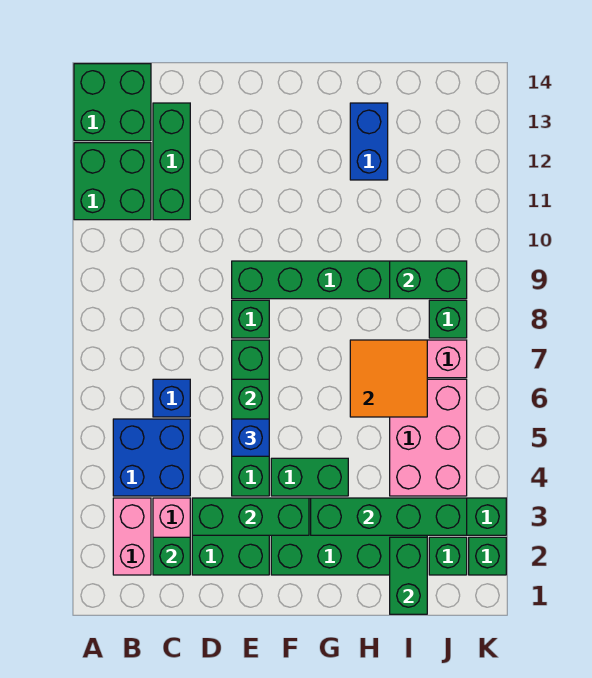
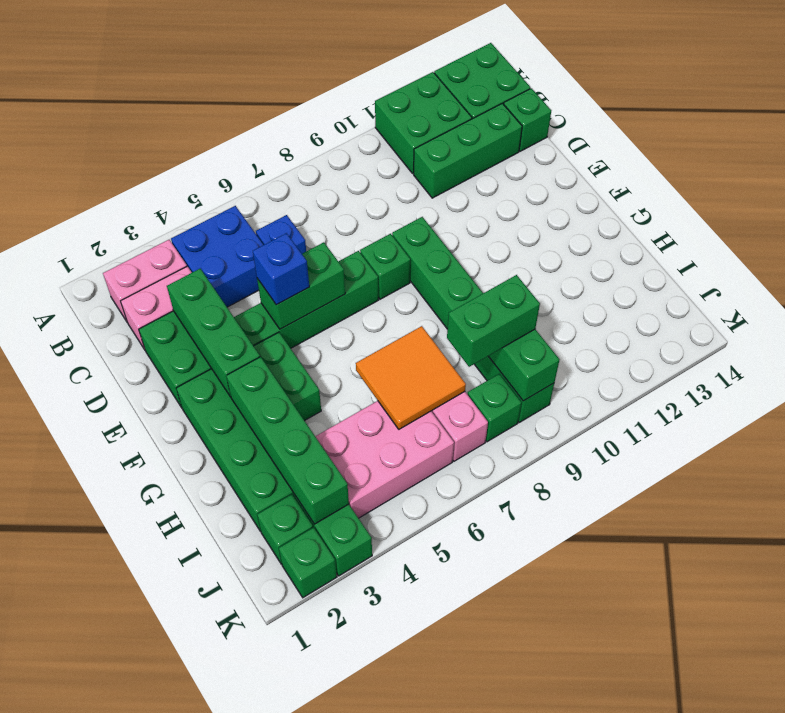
green brick C2 level 2 -> green brick C14 level 1
blue brick H12:H13 level 1 -> none
green brick I1:I2 level 2 -> green brick I8:I9 level 3

